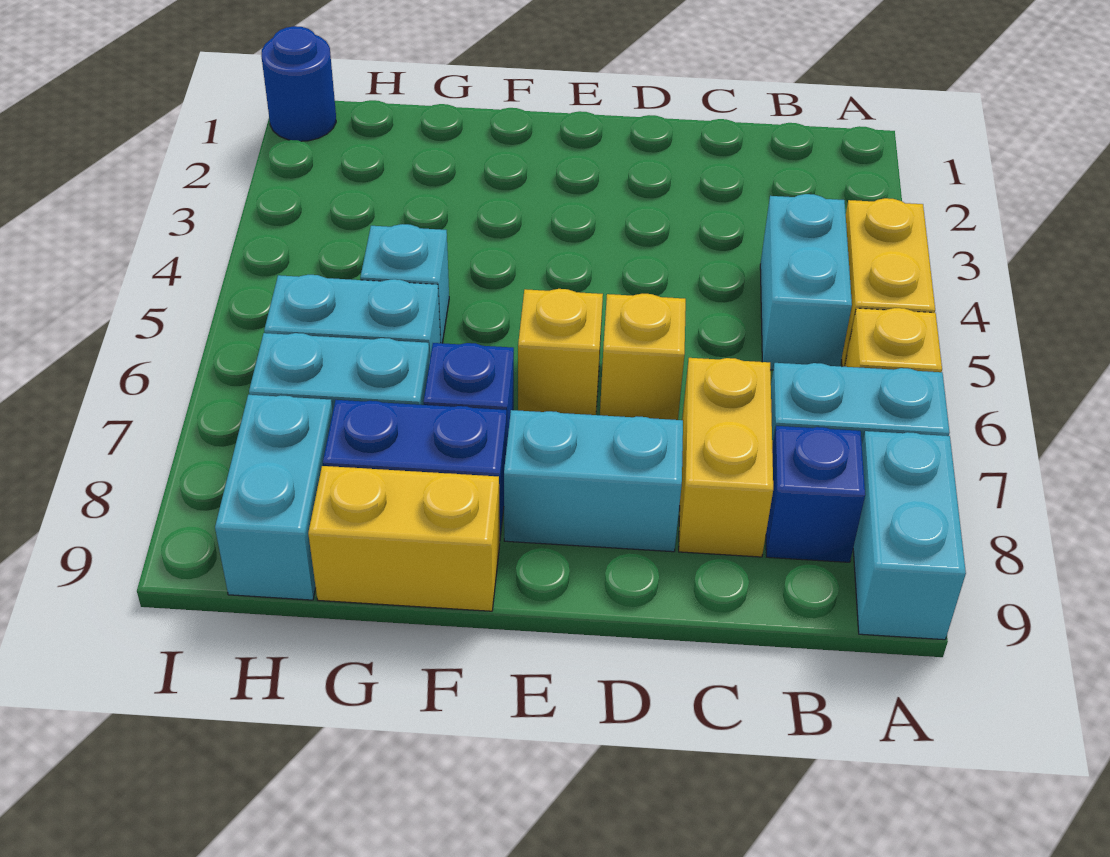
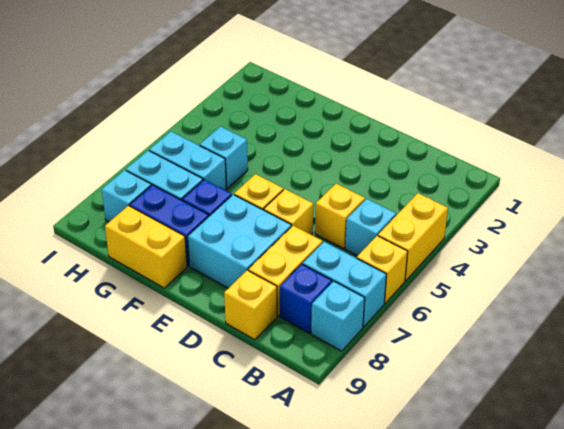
cyan brick A8:A9 level 1 -> cyan brick A8 level 1
cyan brick B4:B5 level 1 -> cyan brick B5 level 1
none -> yellow brick C5 level 1
none -> yellow brick C9 level 1
cyan brick D8:E8 level 1 -> cyan brick D7:E8 level 1
cyan brick H8:H9 level 1 -> cyan brick H8 level 1
blue round brick I1 level 1 -> none

